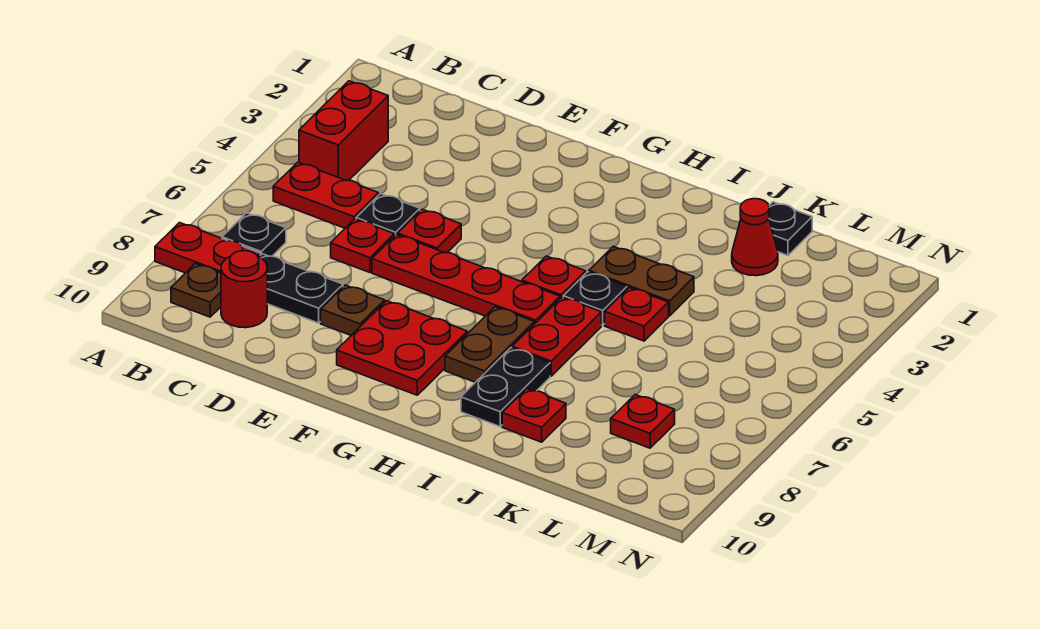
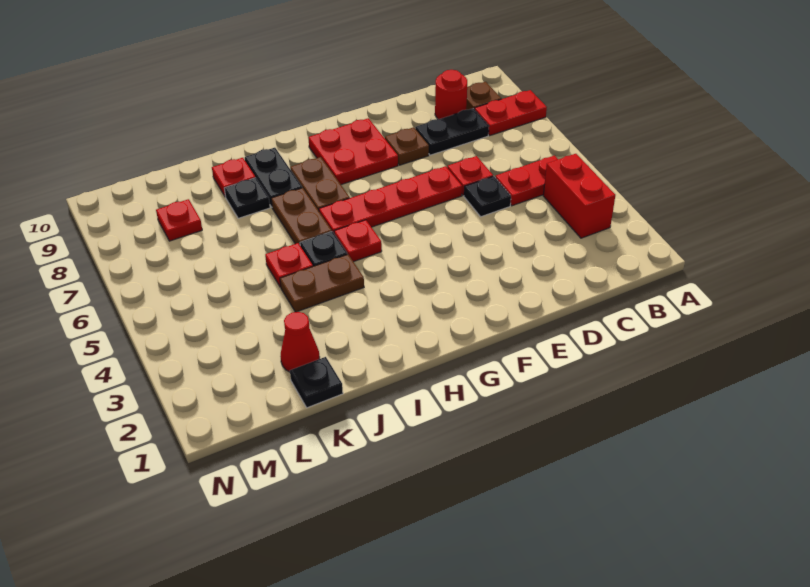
black plate B7 level 1 -> black plate J8 level 1
red plate E5 level 1 -> none
red plate I6:I7 level 1 -> brown plate I6:I7 level 1

